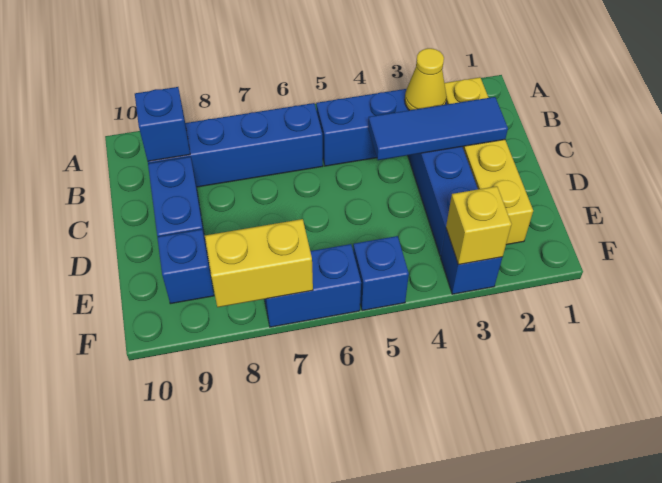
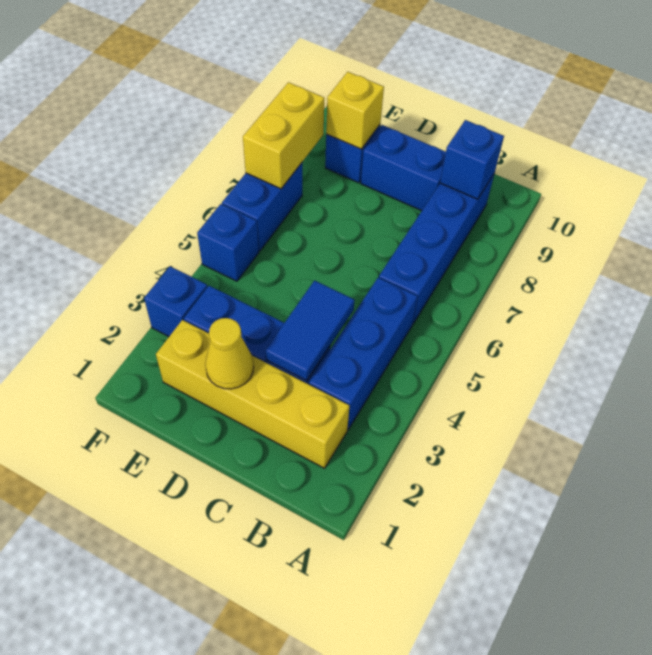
yellow cone B3 level 2 -> yellow cone D2 level 2
blue tile C2:C4 level 2 -> blue tile C3:C4 level 2
yellow brick F3 level 2 -> yellow brick E9 level 2

